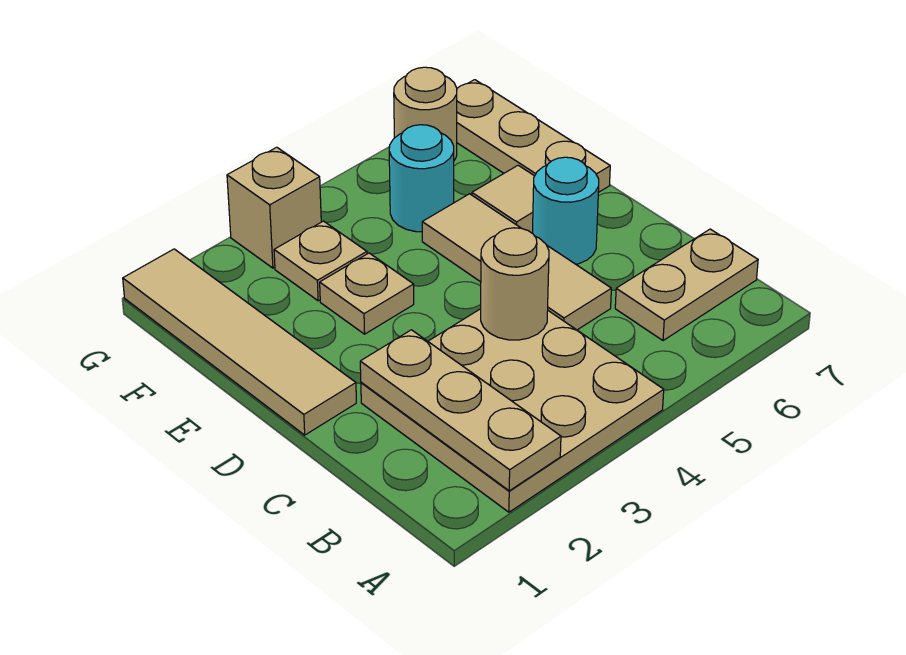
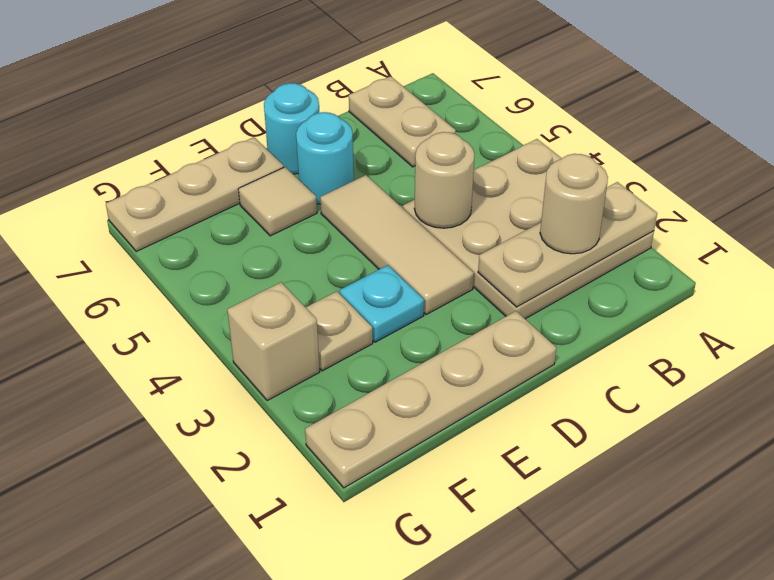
tan tile C5:E5 level 1 -> tan tile D3:D5 level 1
tan tile D1:G1 level 1 -> tan plate D1:G1 level 1
tan plate E3 level 1 -> cyan plate E3 level 1
cyan round brick F5 level 1 -> cyan round brick D7 level 1
tan round brick G6 level 1 -> tan round brick B2 level 3

